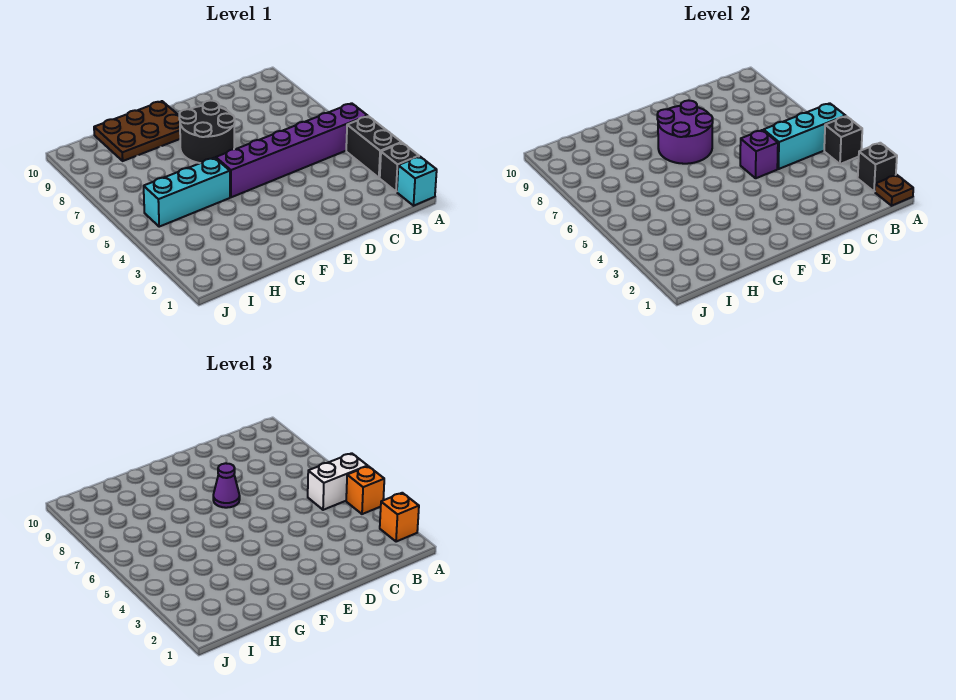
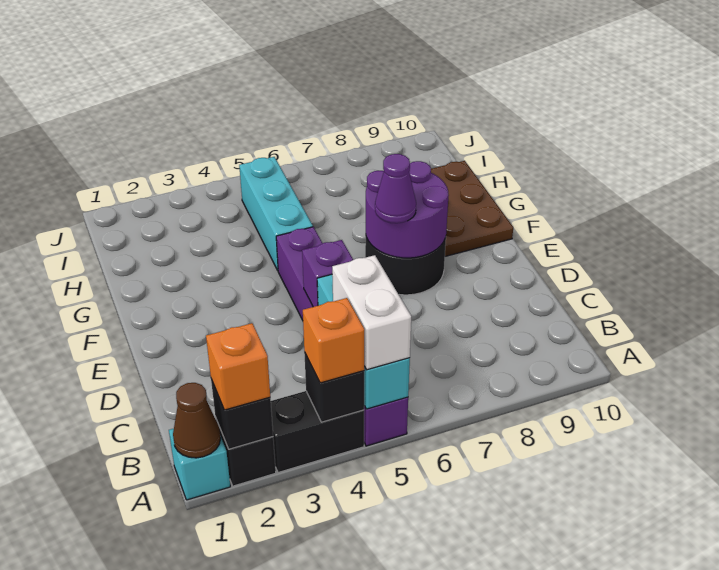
brown plate A1 level 2 -> brown cone A1 level 2

